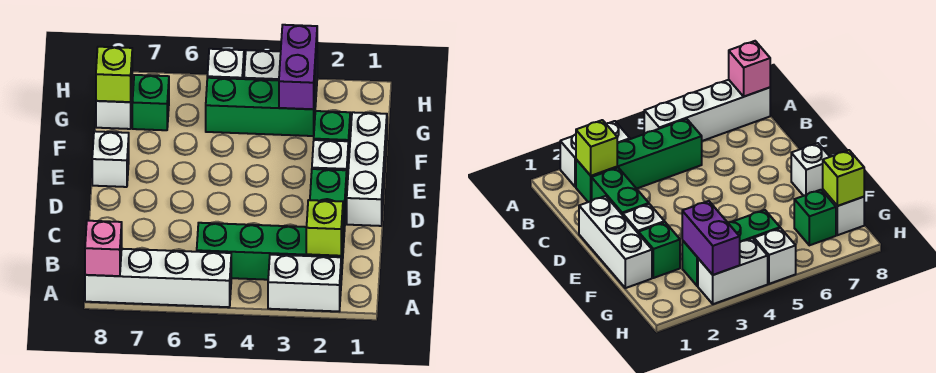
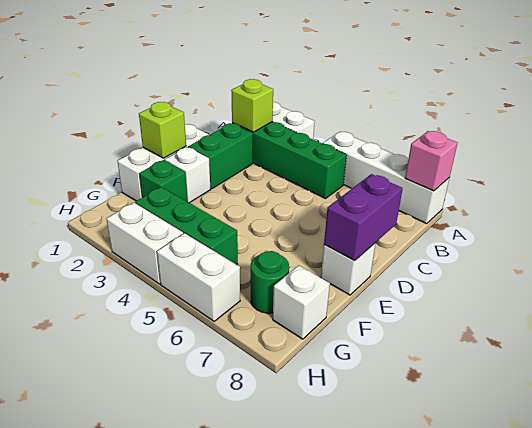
purple brick G3:H3 level 2 -> purple brick D8:E8 level 2
green brick G7 level 1 -> green round brick G7 level 1
lime brick G8 level 2 -> lime brick E1 level 2
white brick H5 level 1 -> white brick H5:H6 level 1

